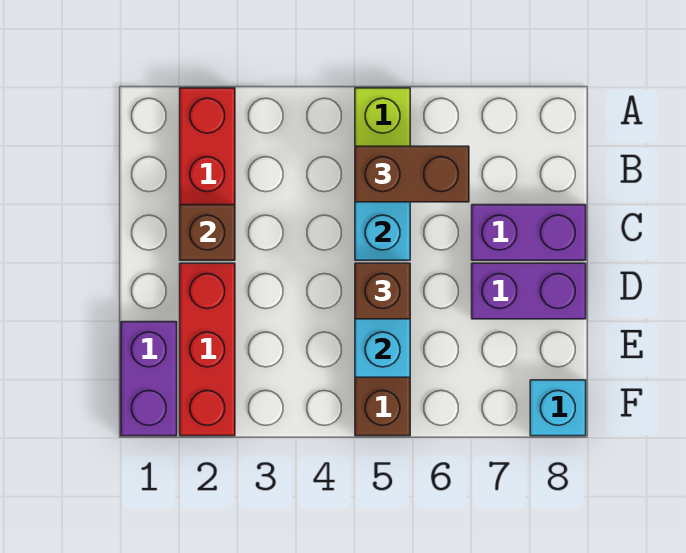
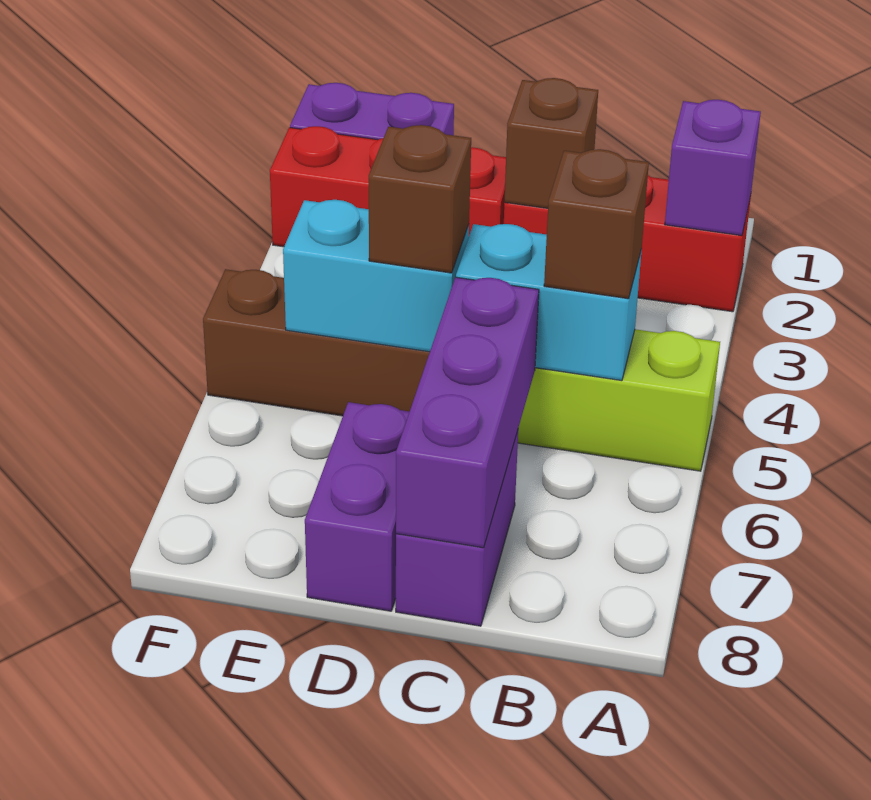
none -> purple brick A2 level 2
brown brick B5:B6 level 3 -> brown brick B5 level 3
none -> purple brick C6:C8 level 2
cyan brick F8 level 1 -> none

